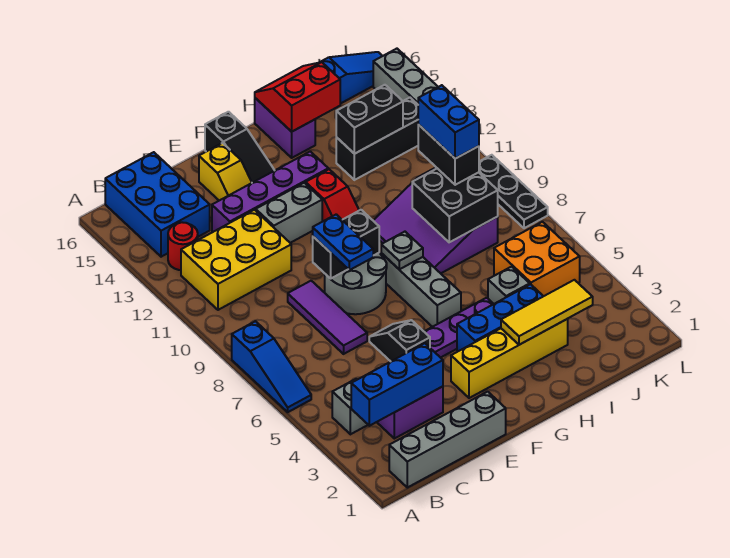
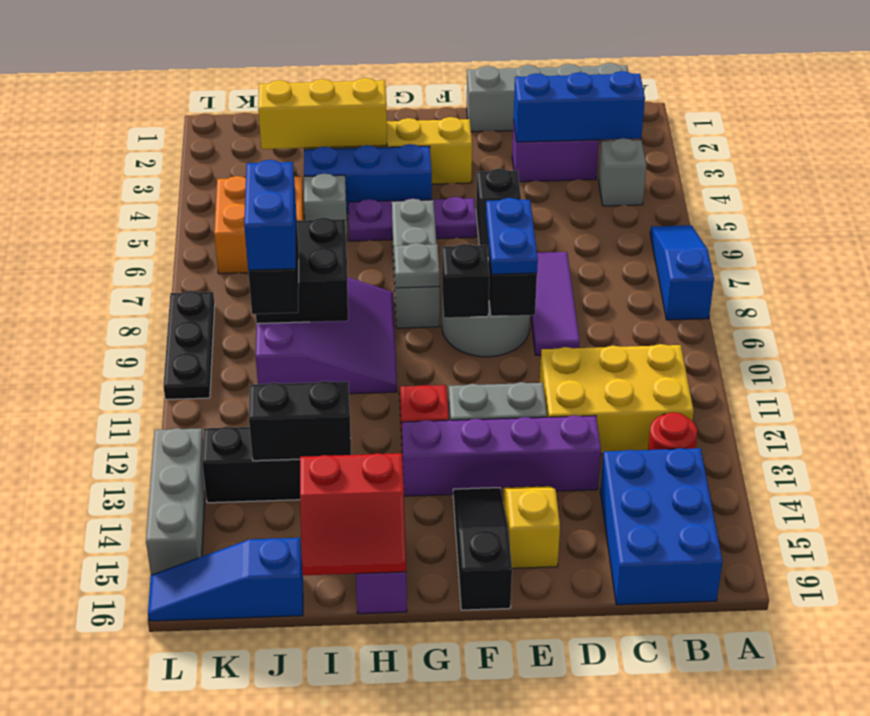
yellow tile H3:J3 level 2 -> yellow brick H3:J3 level 2

